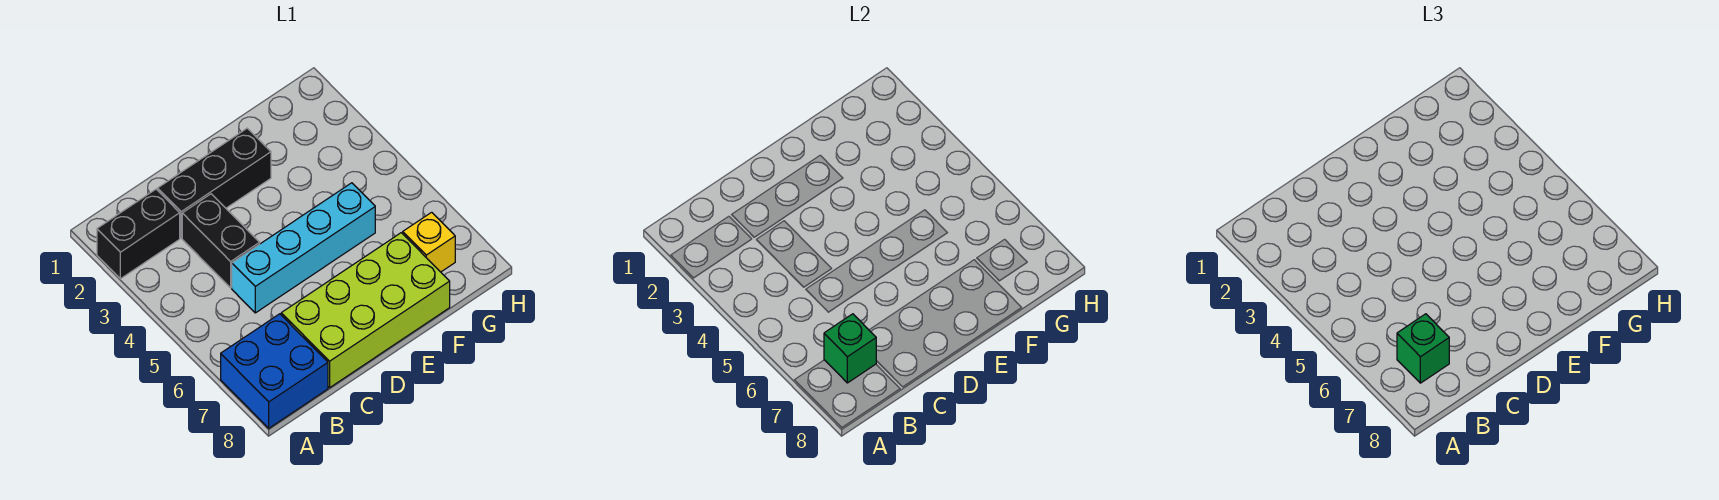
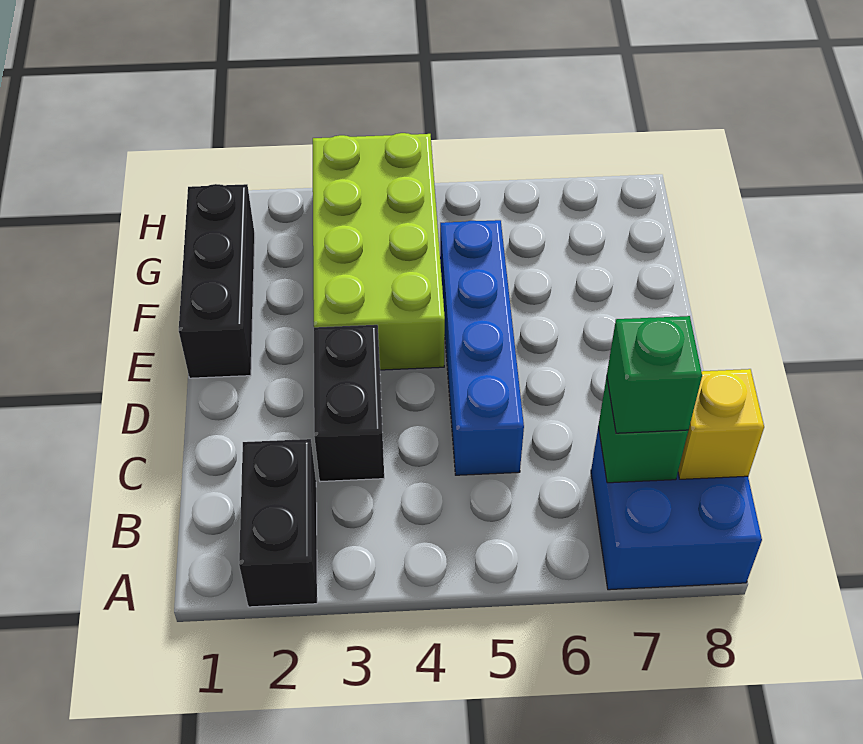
black brick C2:E2 level 1 -> black brick E1:G1 level 1
black brick C3:C4 level 1 -> black brick C3:D3 level 1
cyan brick C5:F5 level 1 -> blue brick C5:F5 level 1
lime brick C7:F8 level 1 -> lime brick E3:H4 level 1
yellow brick G7 level 1 -> yellow brick B8 level 2

